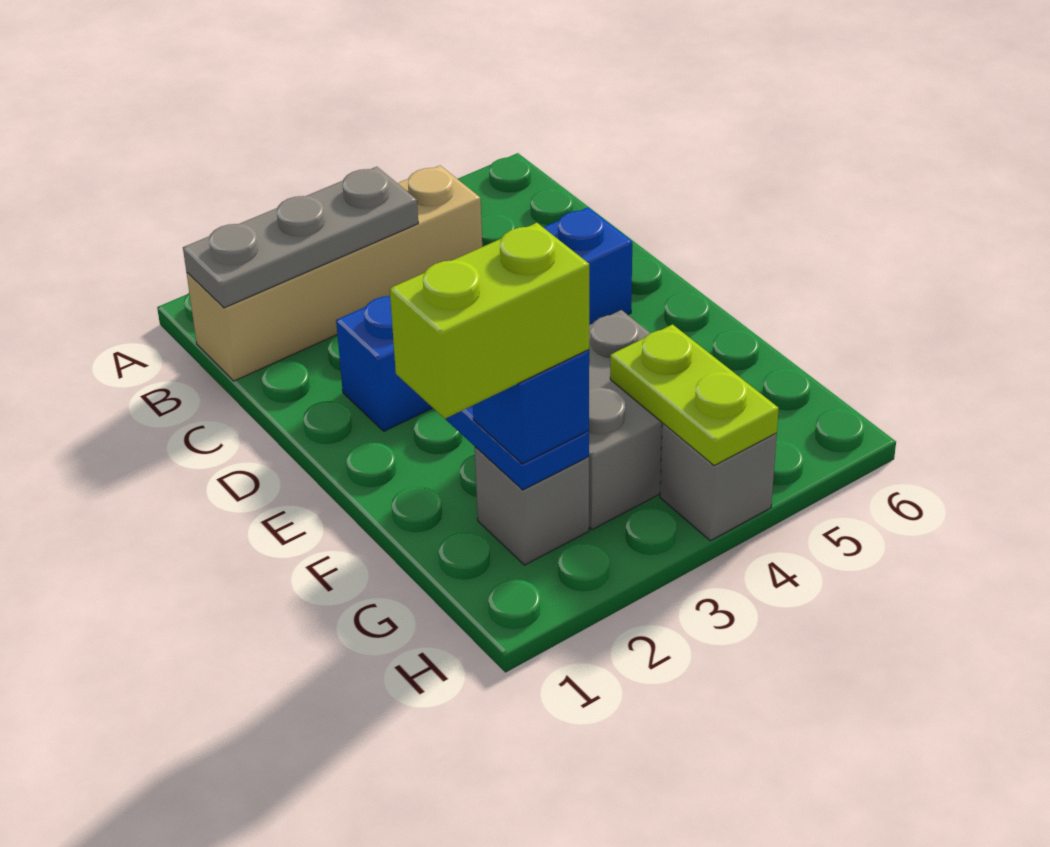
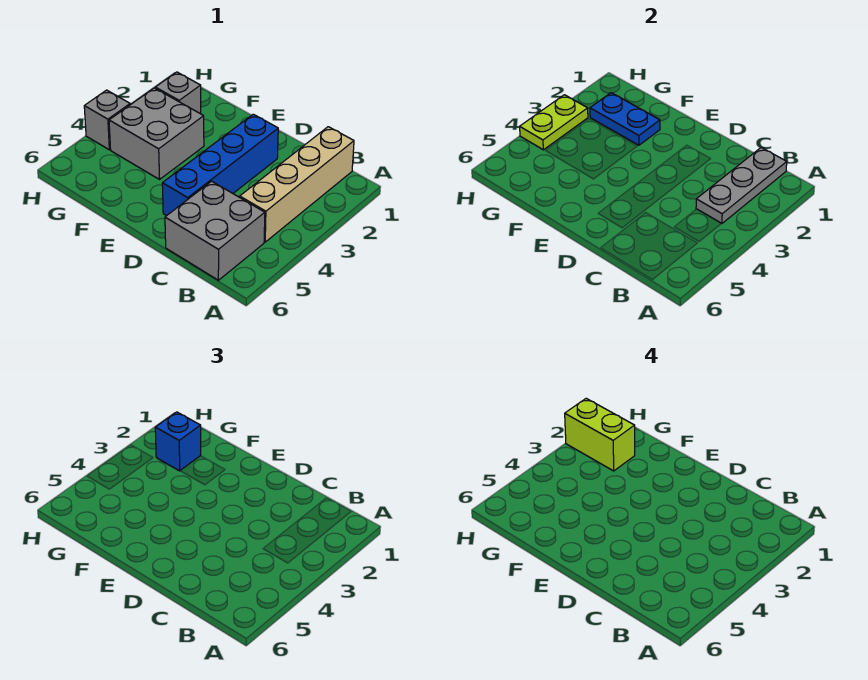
none -> grey brick B5:C6 level 1
lime brick G1:G2 level 4 -> lime brick G2:H2 level 4
lime plate G4:H4 level 2 -> lime plate H3:H4 level 2

